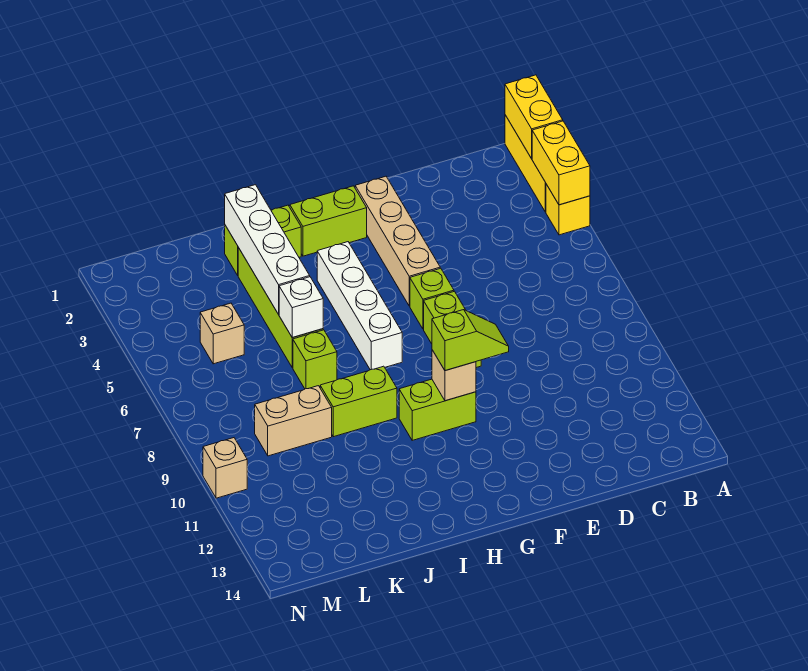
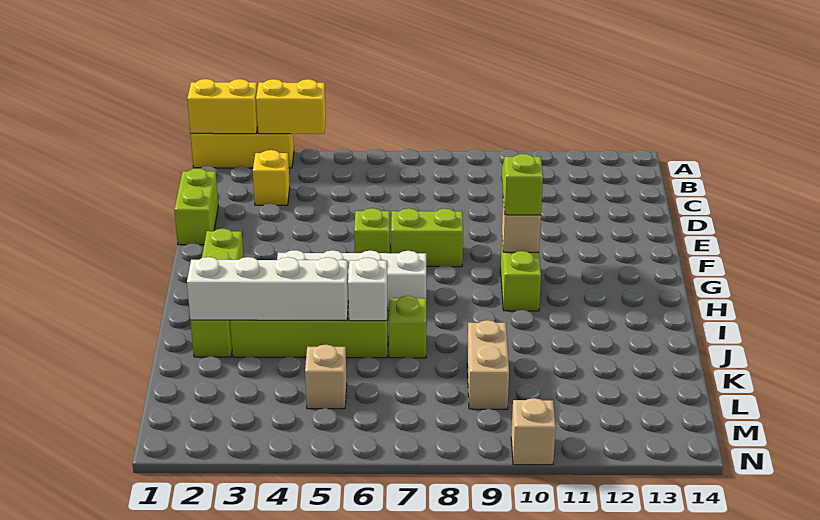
yellow brick A4 level 1 -> yellow brick C3 level 1
tan brick F2:F5 level 1 -> none
lime brick I9:J9 level 1 -> lime brick D1:E1 level 1

